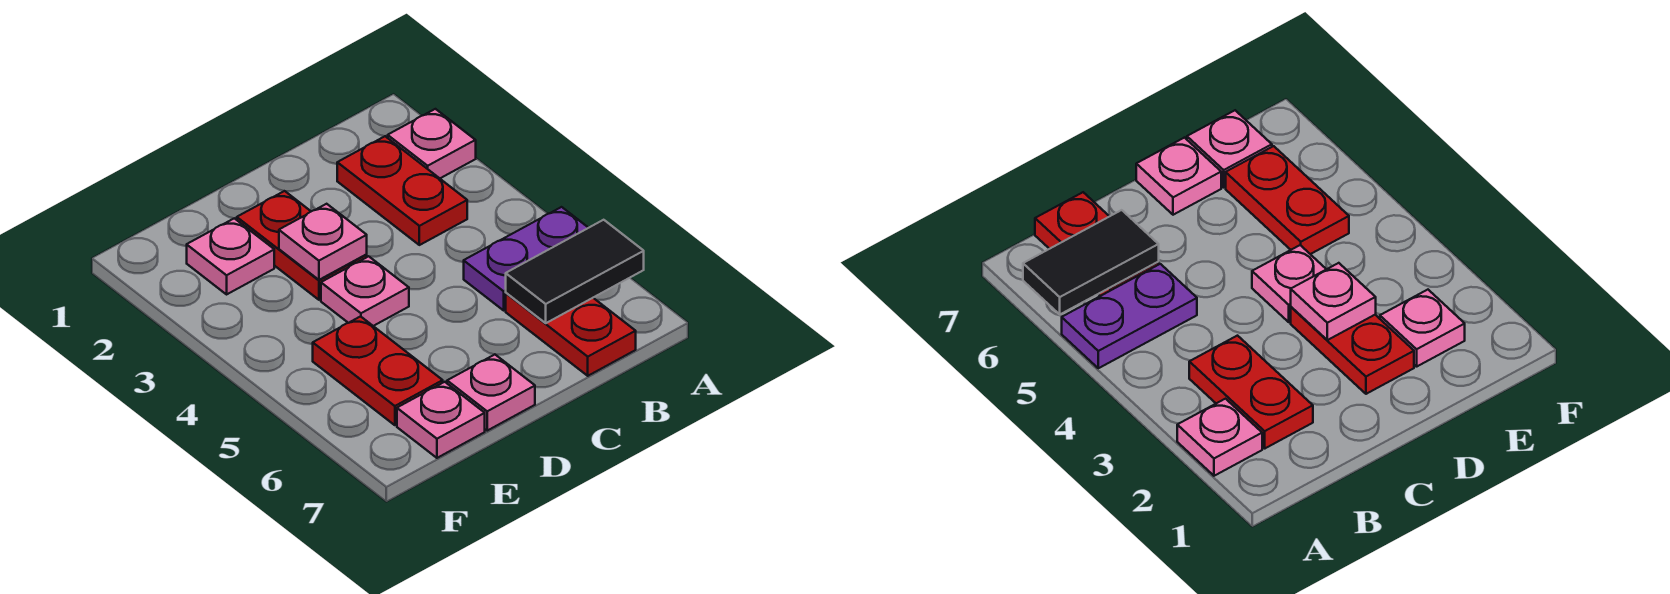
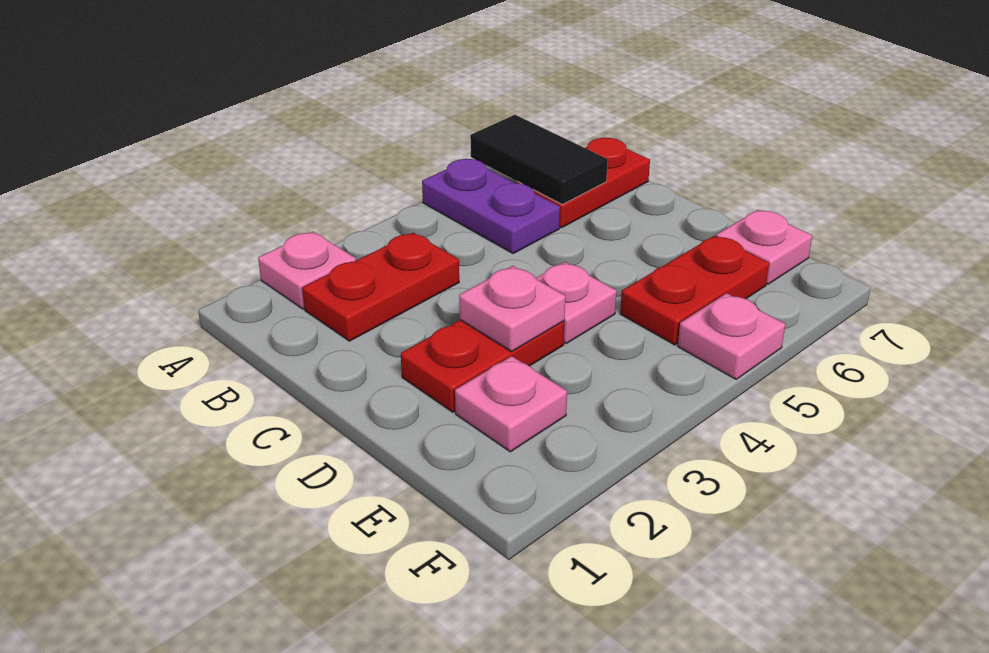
pink plate D7 level 1 -> pink plate F5 level 1

